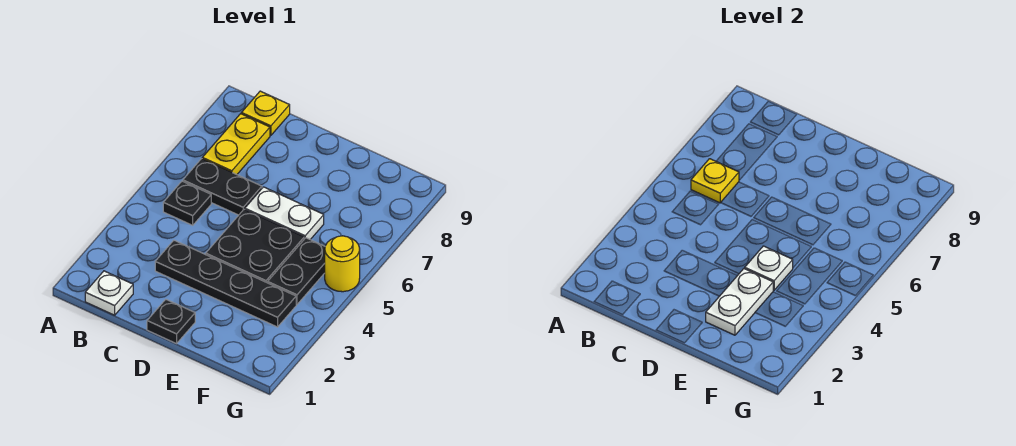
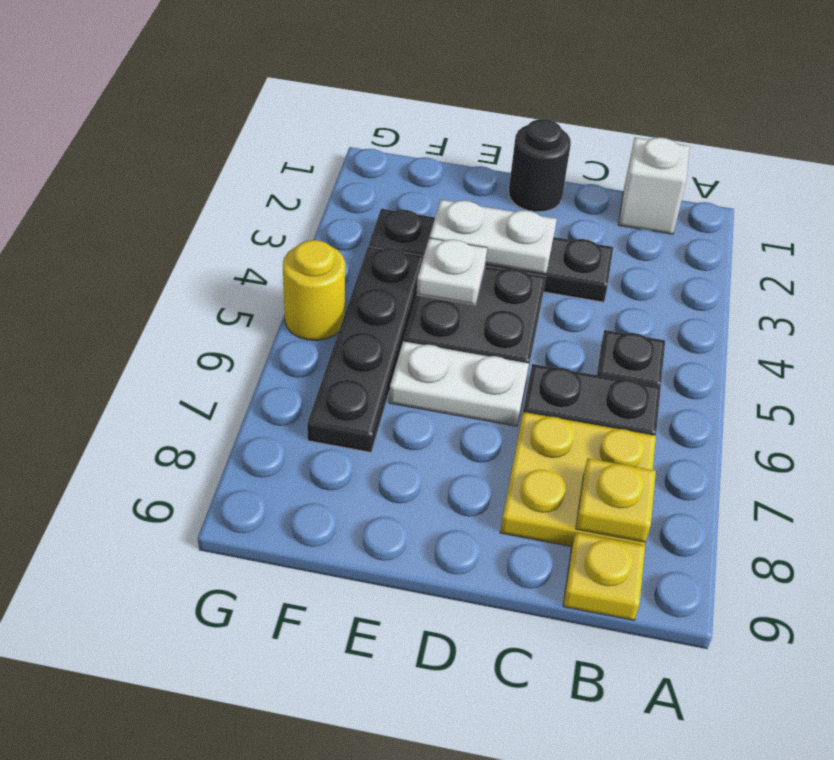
white plate B1 level 1 -> white brick B1 level 1
yellow plate B6 level 2 -> yellow plate B8 level 2
yellow plate B7:B8 level 1 -> yellow plate B7:C8 level 1
black plate D1 level 1 -> black round brick D1 level 1
white plate E2:E3 level 2 -> white plate D3:E3 level 2
black plate F4:F5 level 1 -> black plate F4:F7 level 1

